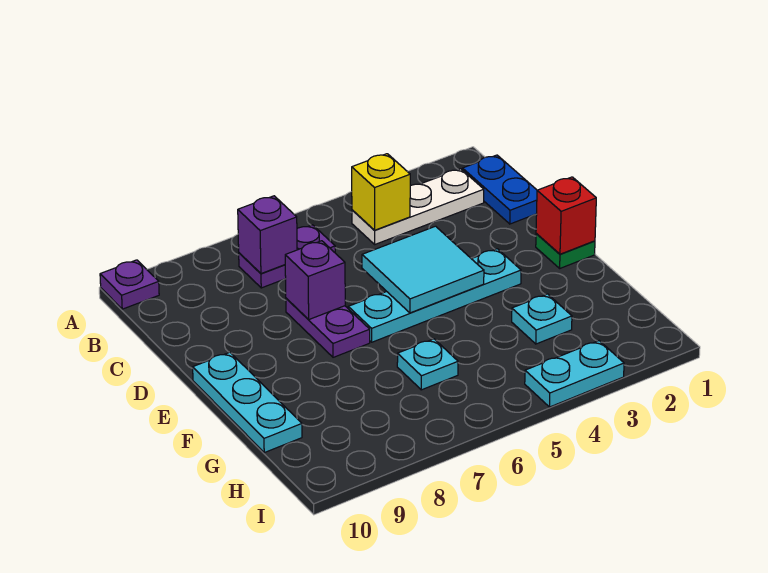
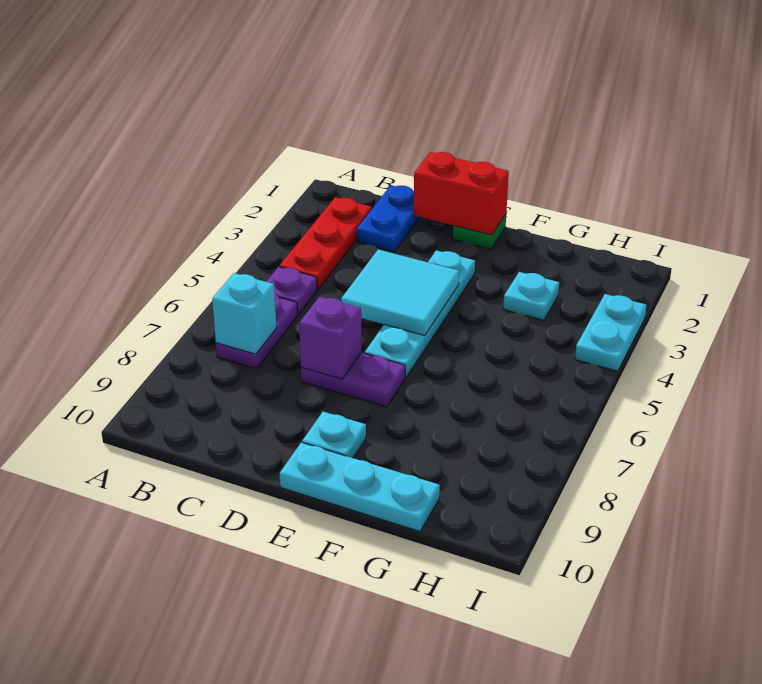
purple plate A10 level 1 -> purple plate B5 level 1
blue plate B1:C1 level 1 -> blue plate C1:C2 level 1
white plate B2:B4 level 1 -> red plate B2:B4 level 1
yellow brick B4 level 2 -> none
purple brick B7 level 2 -> cyan brick B7 level 2
red brick E1 level 2 -> red brick D1:E1 level 2
cyan plate G6 level 1 -> cyan plate E9 level 1

